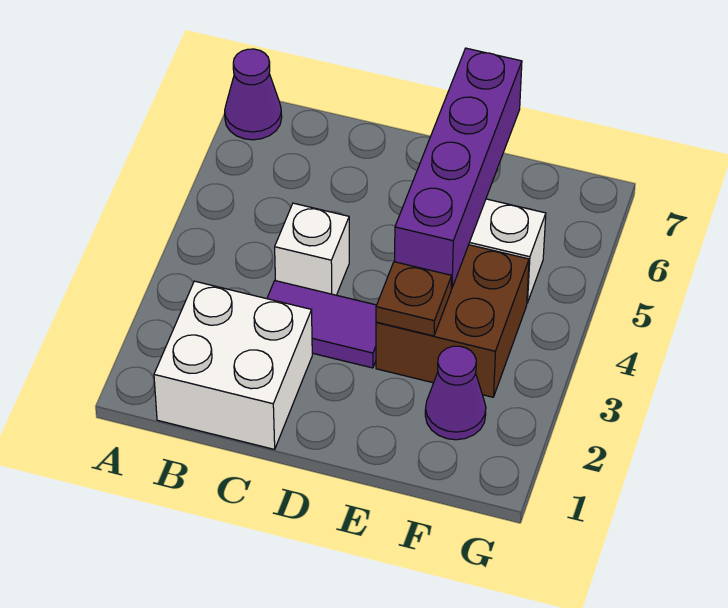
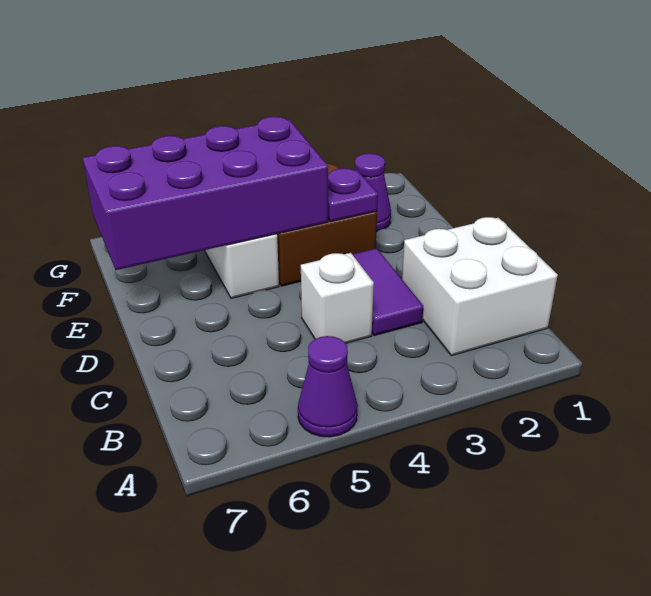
purple cone A7 level 1 -> purple cone A5 level 1
brown plate E3 level 2 -> purple plate E3 level 2
purple brick E4:E7 level 2 -> purple brick E4:F7 level 2

